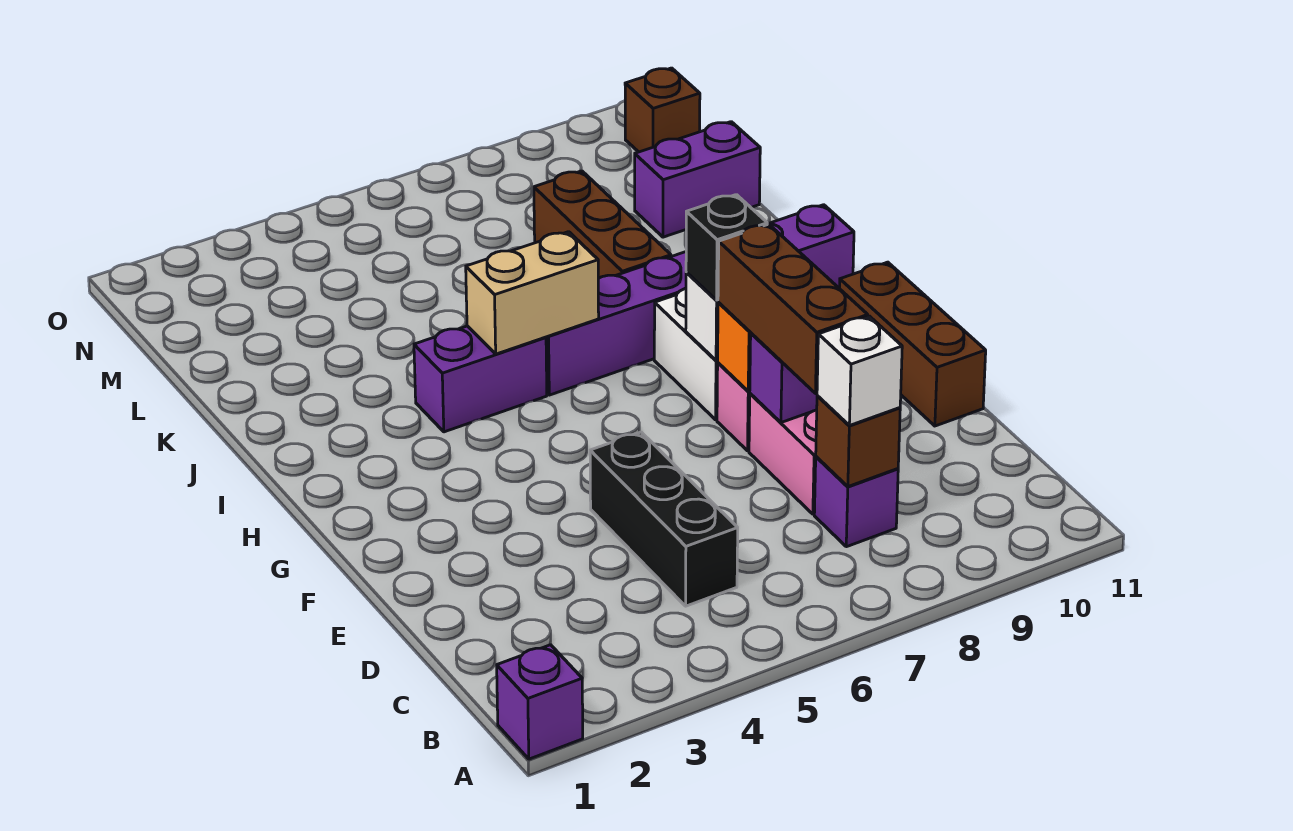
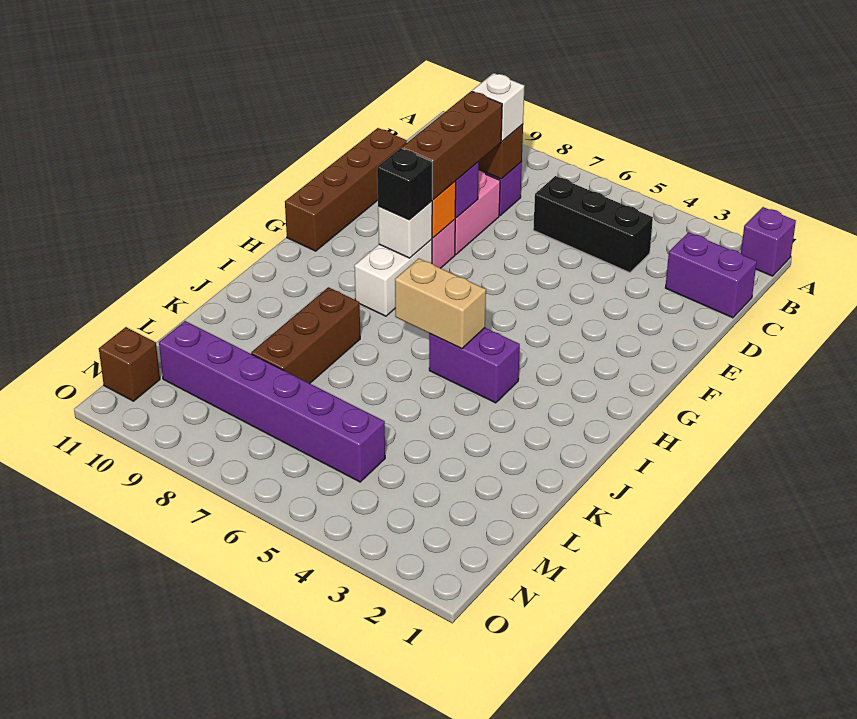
black brick C5:E5 level 1 -> black brick C4:C6 level 1
brown brick E11:G11 level 1 -> brown brick D11:G11 level 1
purple brick I6:I11 level 1 -> purple brick M5:M10 level 1
purple brick L10:L11 level 1 -> purple brick C1:C2 level 1

